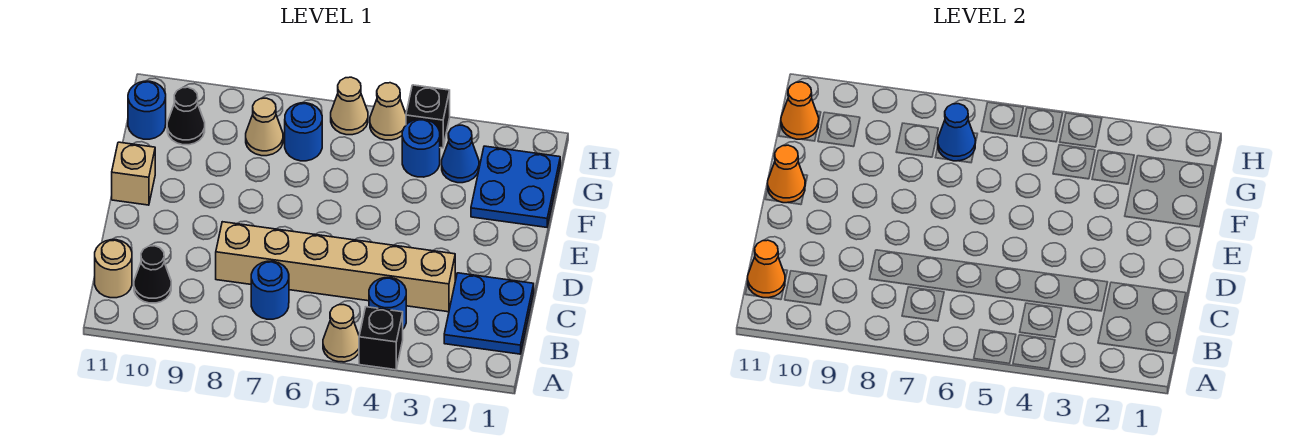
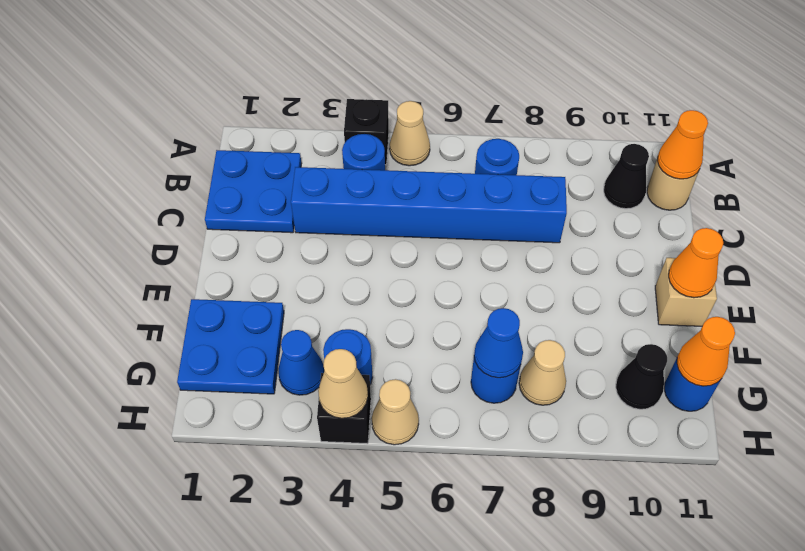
tan brick C3:C8 level 1 -> blue brick C3:C8 level 1
tan cone H6 level 1 -> tan cone H4 level 2

